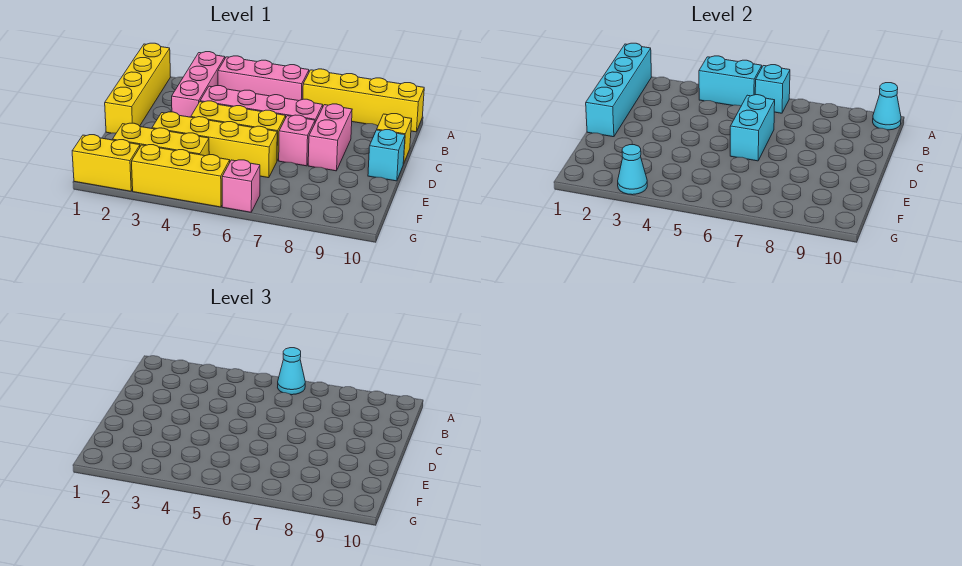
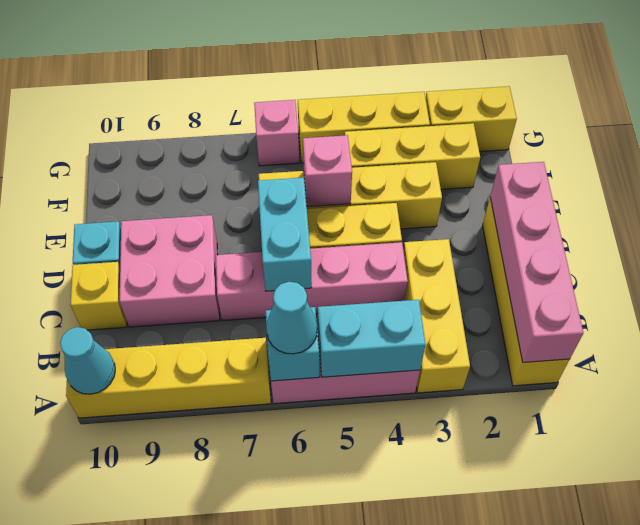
cyan brick A1:D1 level 2 -> pink brick A1:D1 level 2
pink brick A3:C3 level 1 -> yellow brick A3:C3 level 1
pink brick C8:D8 level 1 -> pink brick C8:D9 level 1
pink brick D7 level 1 -> pink brick E5 level 2
cyan cone G3 level 2 -> none

